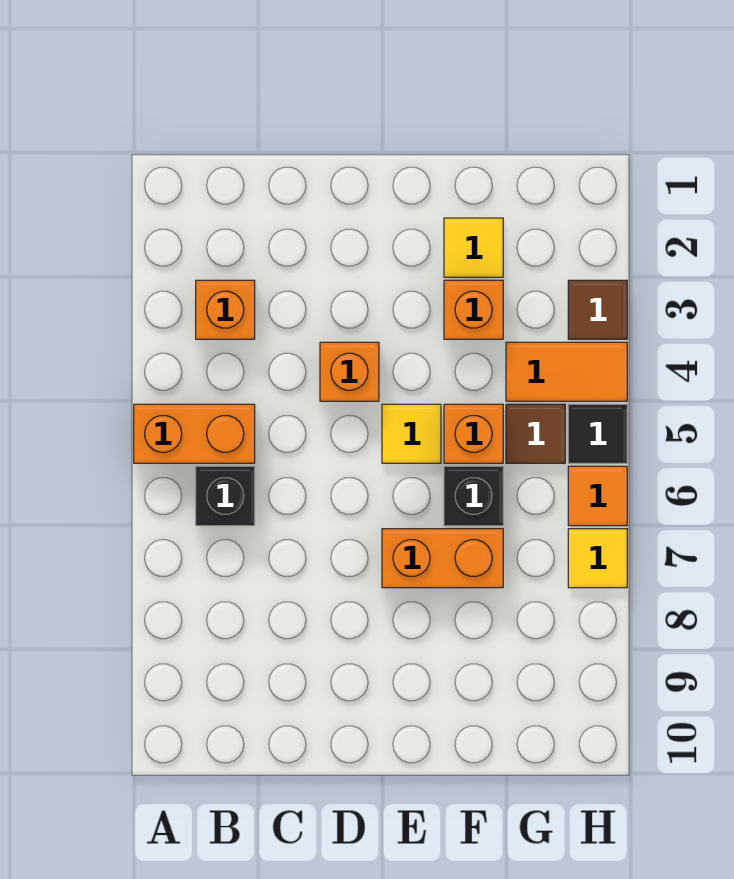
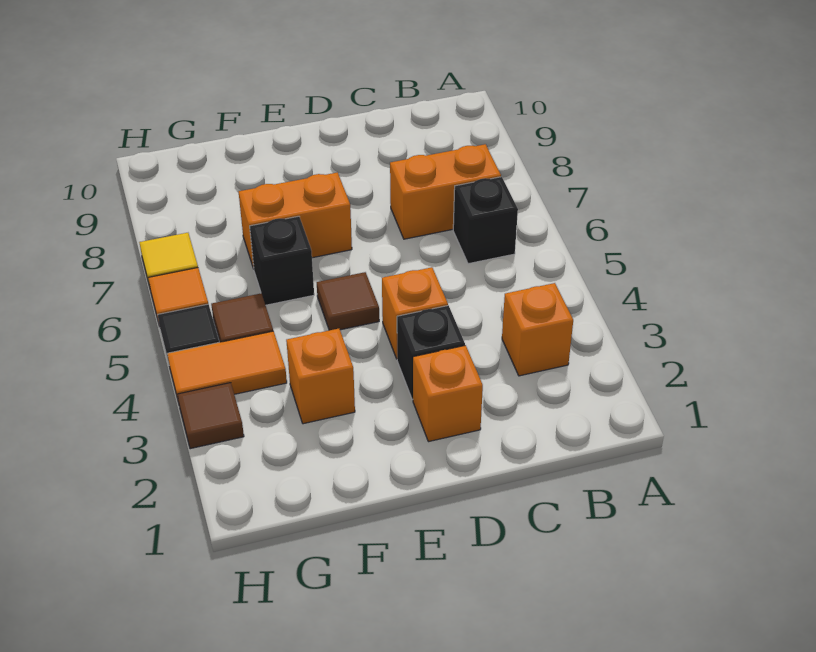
orange brick A5:B5 level 1 -> orange brick B7:C7 level 1
none -> black brick D3 level 1
yellow tile E5 level 1 -> brown tile E5 level 1
yellow tile F2 level 1 -> none
orange brick F5 level 1 -> orange brick D2 level 1

